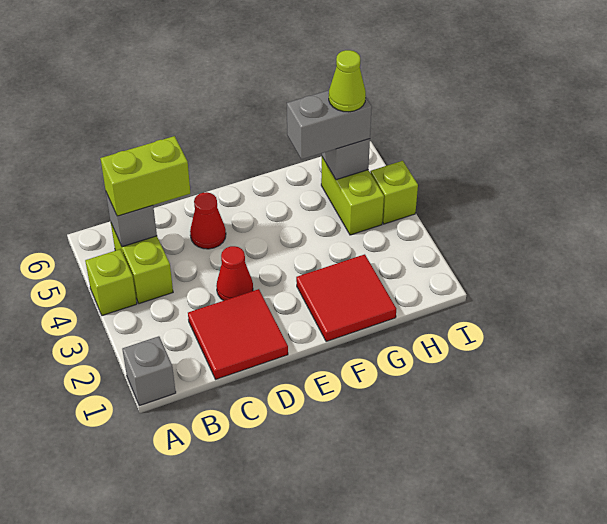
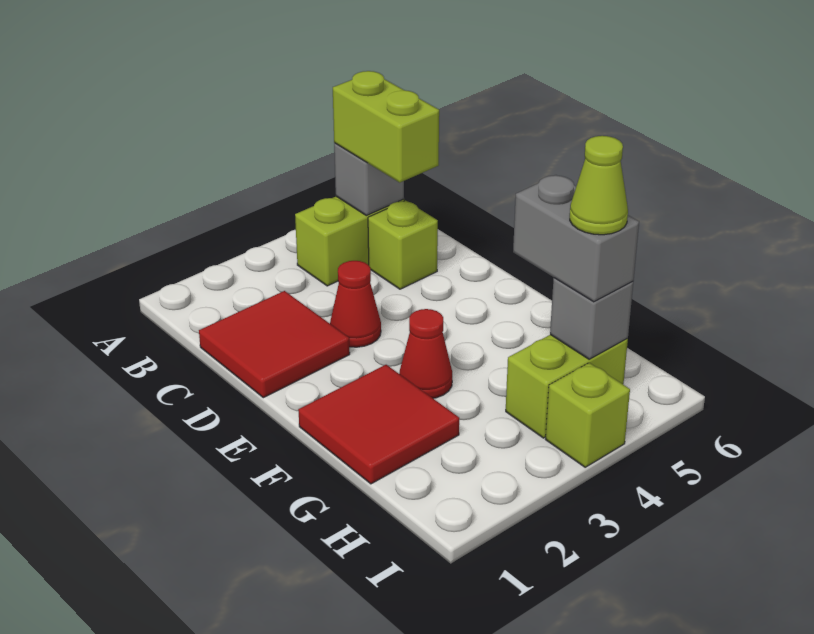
grey brick A1 level 1 -> none
lime brick A4 level 1 -> lime brick C5 level 1
red cone D5 level 1 -> red cone F3 level 1

